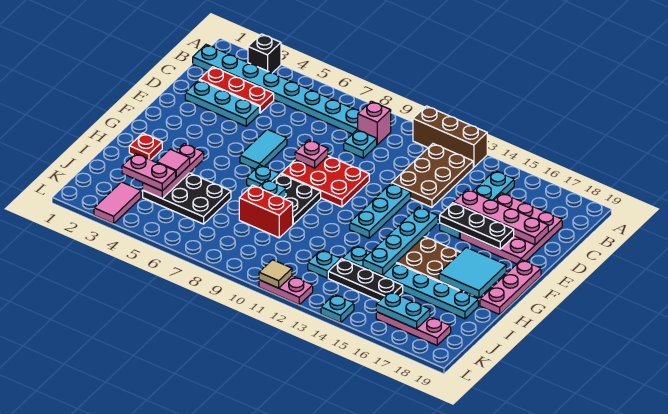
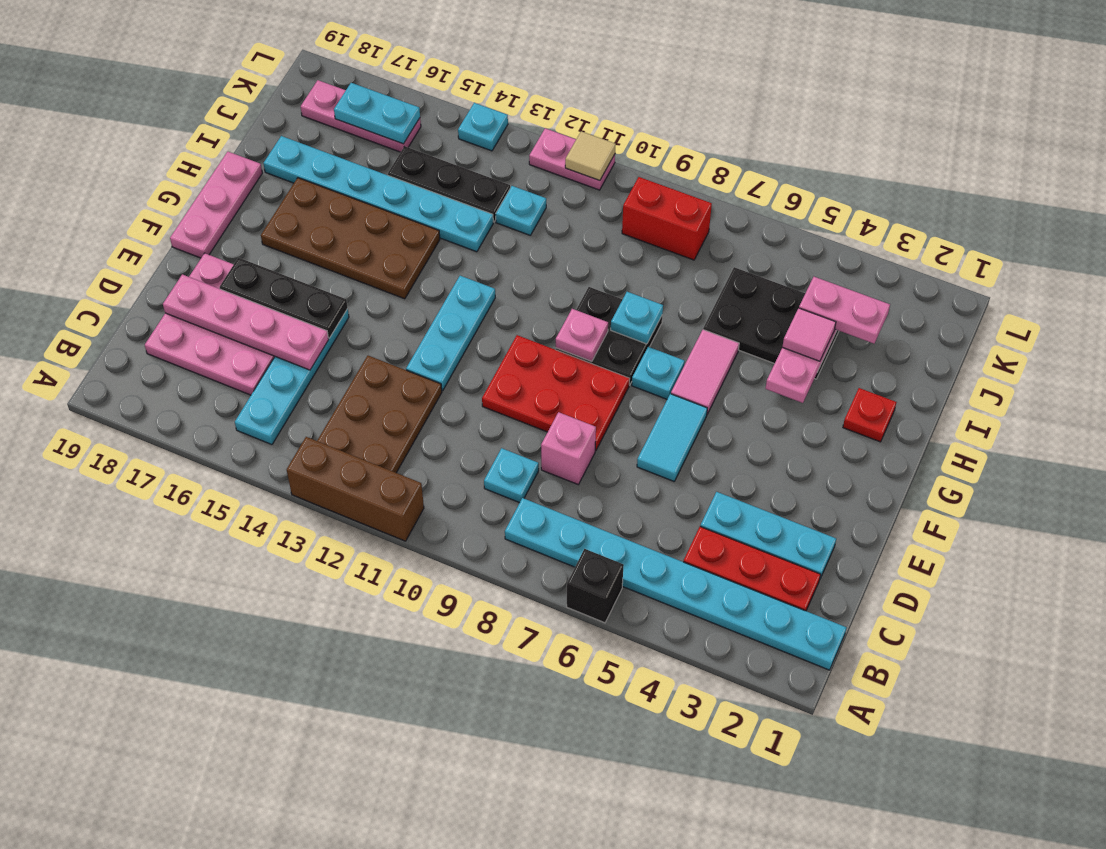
black brick A3 level 1 -> black brick A6 level 1
pink brick B9 level 1 -> pink brick D8 level 1
pink plate E8 level 2 -> pink plate G9 level 2
cyan plate F14:I14 level 2 -> none
cyan tile G17:H18 level 2 -> none
red brick I8:I9 level 1 -> red brick K8:K9 level 1
pink tile K3:L3 level 1 -> pink tile G6:H6 level 1

